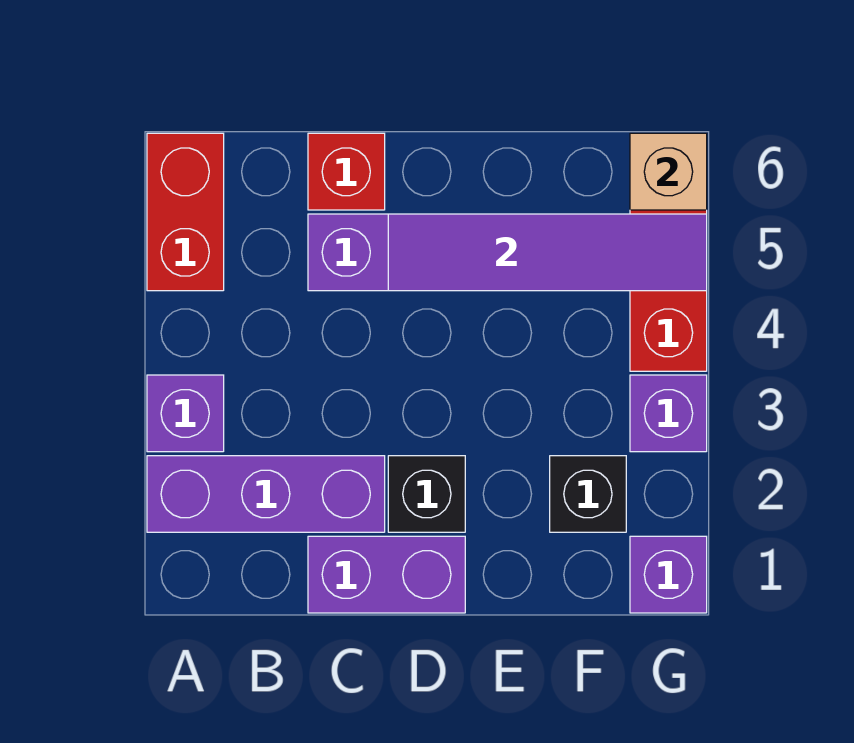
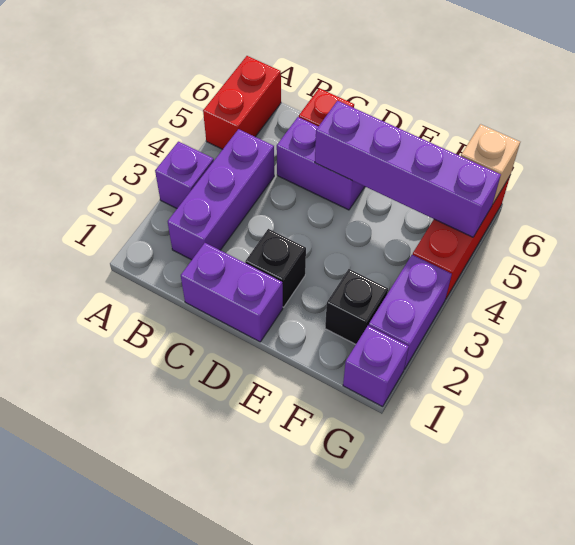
purple brick A2:C2 level 1 -> purple brick B2:B4 level 1
purple tile D5:G5 level 2 -> purple brick D5:G5 level 2
purple brick G3 level 1 -> purple brick G2:G3 level 1

